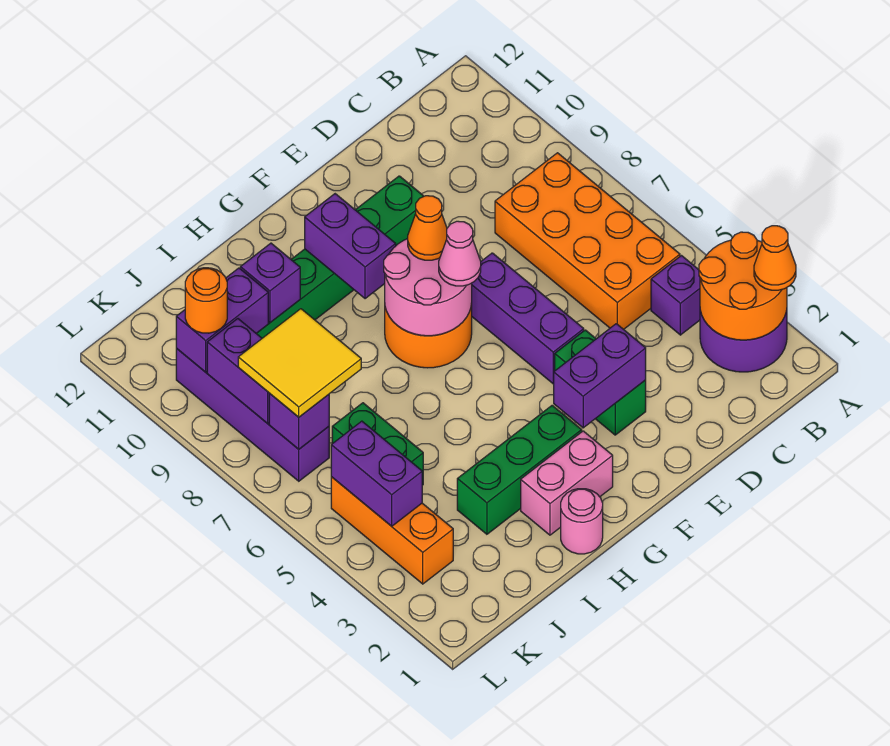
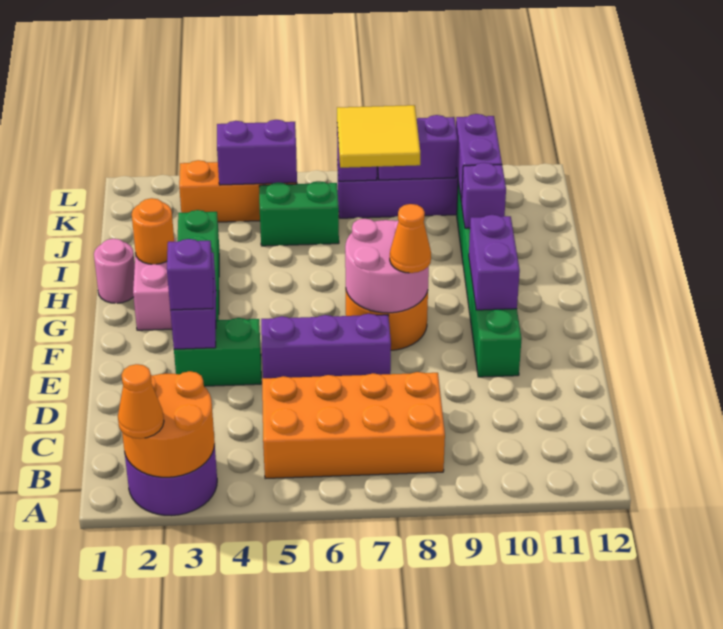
purple brick B4 level 1 -> purple brick E3 level 3
pink cone F7 level 3 -> none
purple brick G9:G10 level 2 -> purple brick F10:G10 level 2
orange round brick K10 level 3 -> orange round brick H2 level 2

